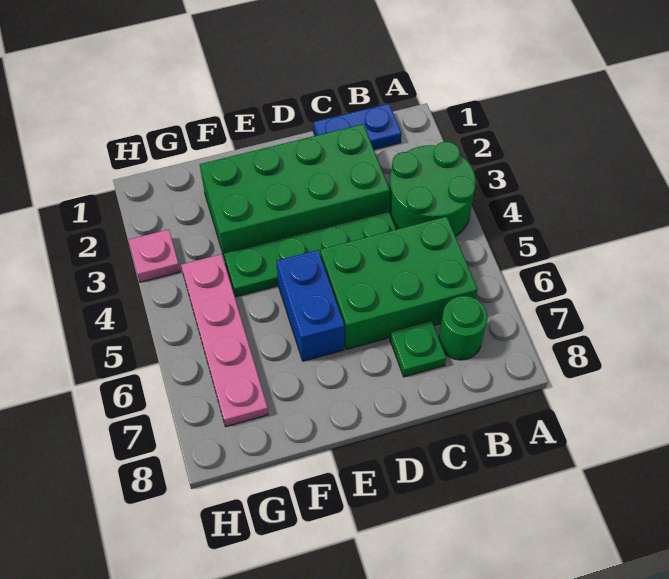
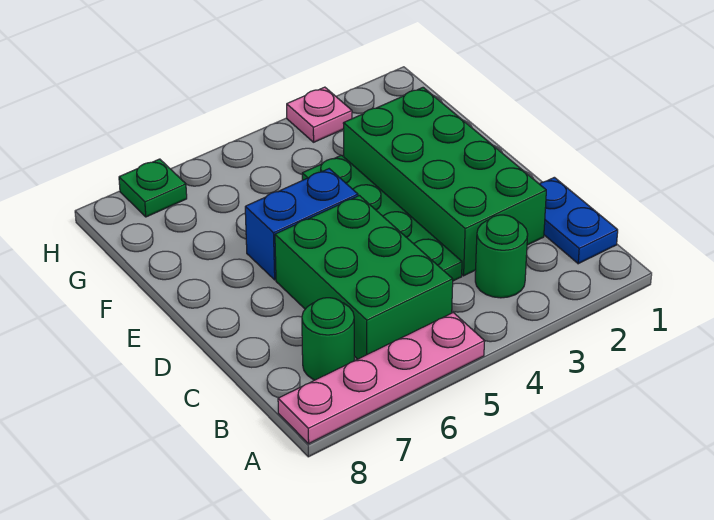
green round brick A3:B4 level 1 -> green round brick B3 level 1
green plate C7 level 1 -> green plate H7 level 1
pink plate G4:G7 level 1 -> pink plate A5:A8 level 1

